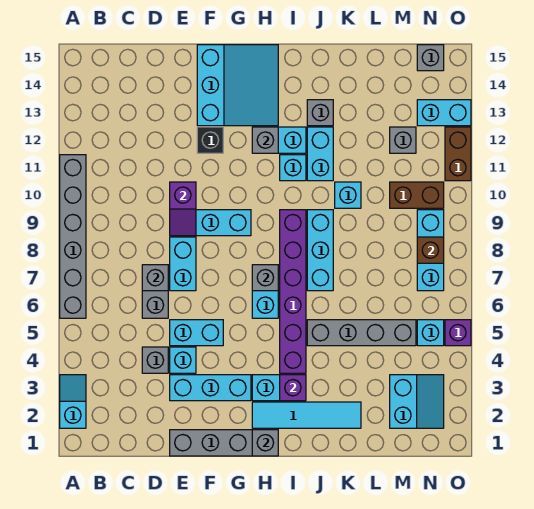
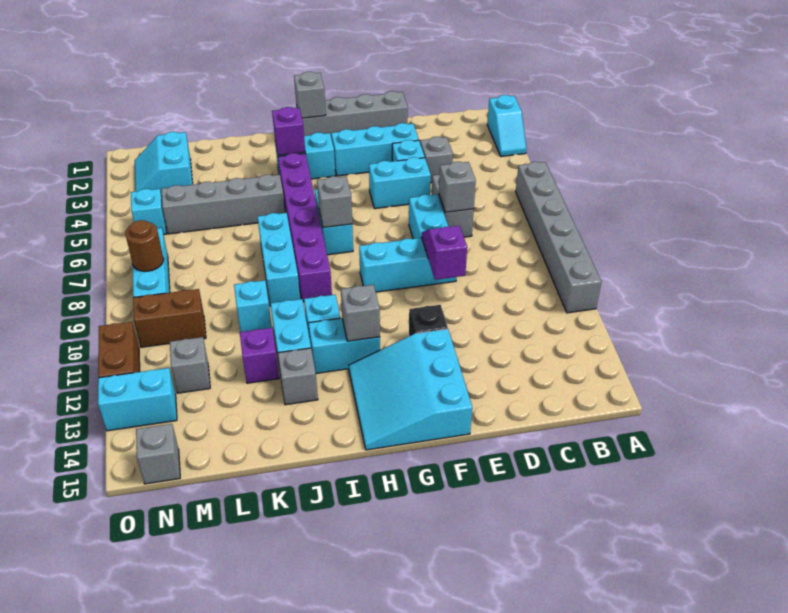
cyan tile H2:K2 level 1 -> none
brown brick N8 level 2 -> brown round brick N8 level 2
purple brick O5 level 1 -> purple brick K12 level 1

